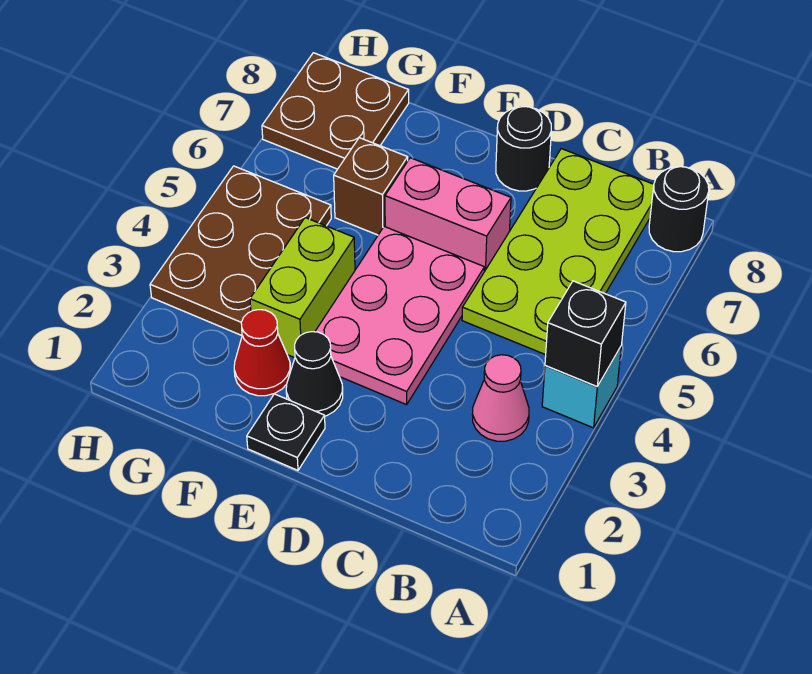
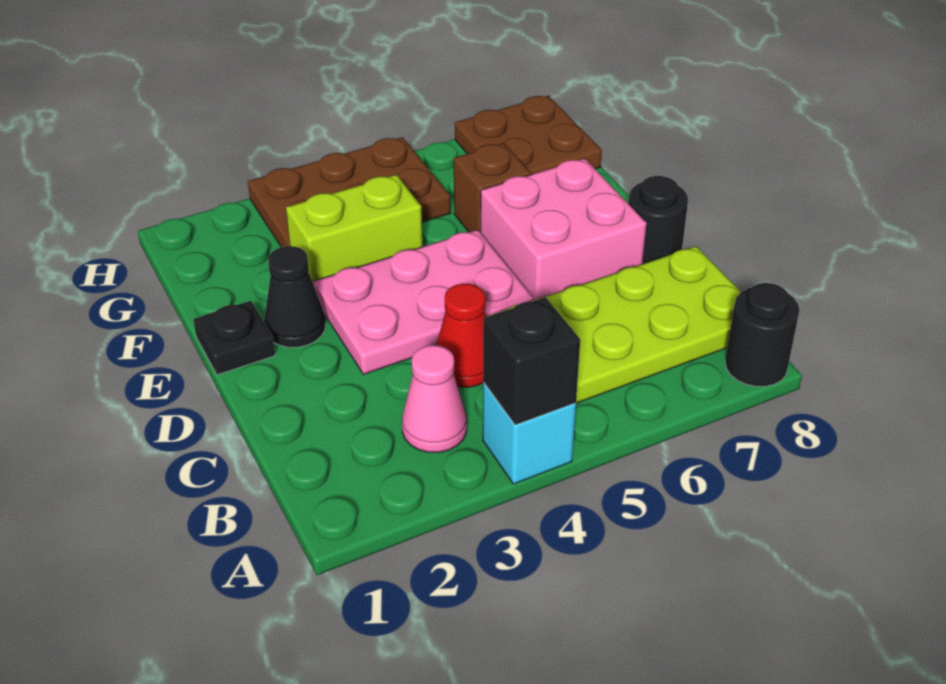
pink brick D6:E6 level 1 -> pink brick D6:E7 level 1
red cone F2 level 1 -> red cone C4 level 1

